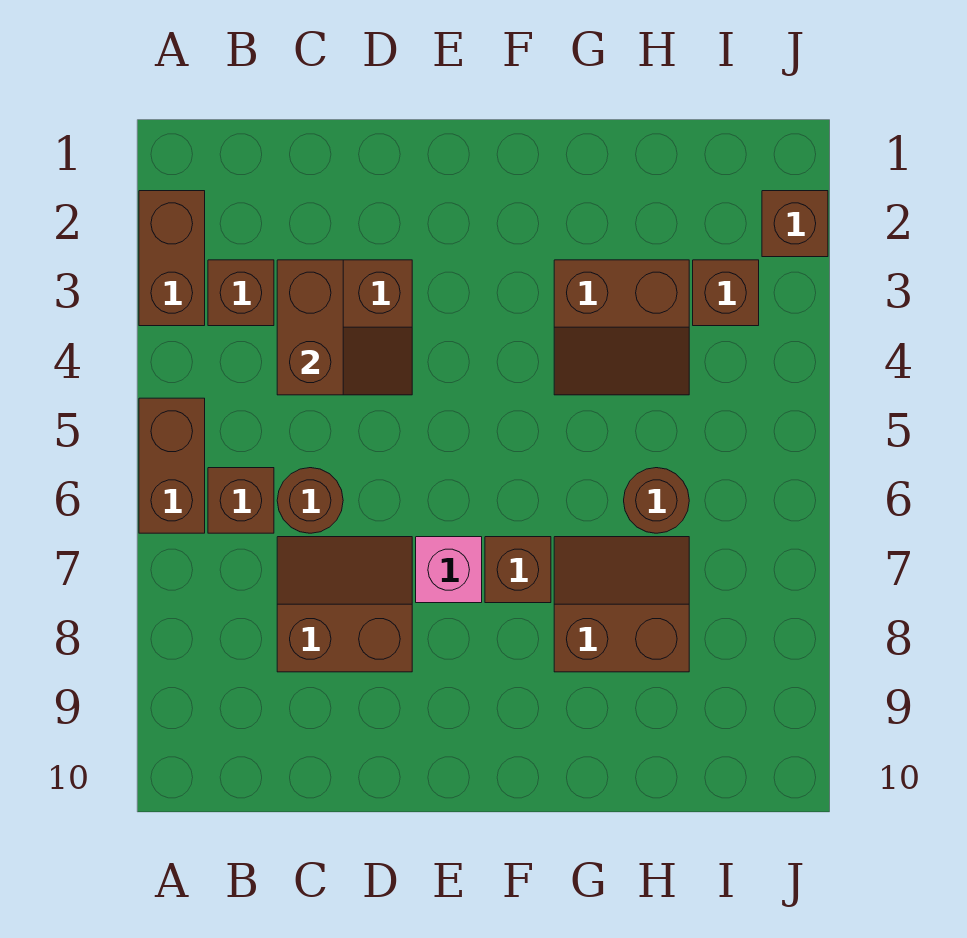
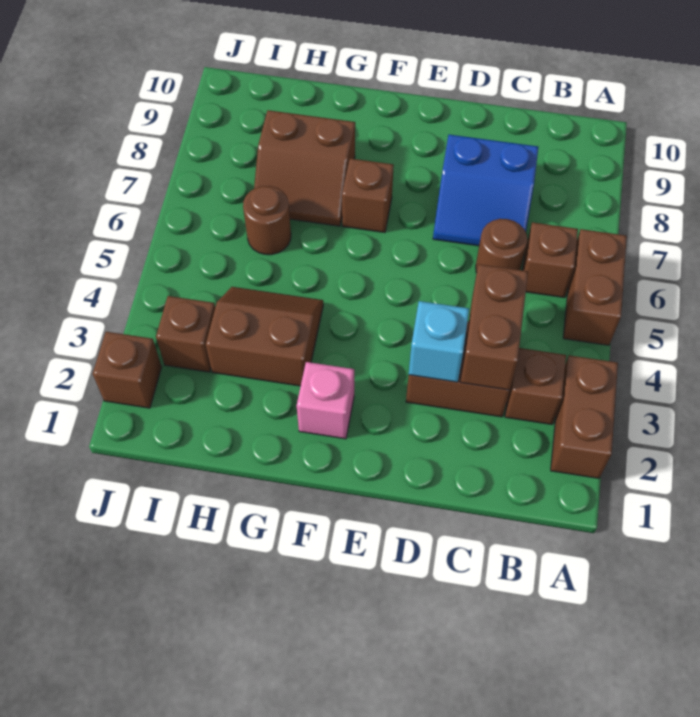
brown slope C7:D8 level 1 top 8 -> blue slope C7:D8 level 1 top 8
none -> cyan brick D3 level 2
pink brick E7 level 1 -> pink brick F2 level 1

